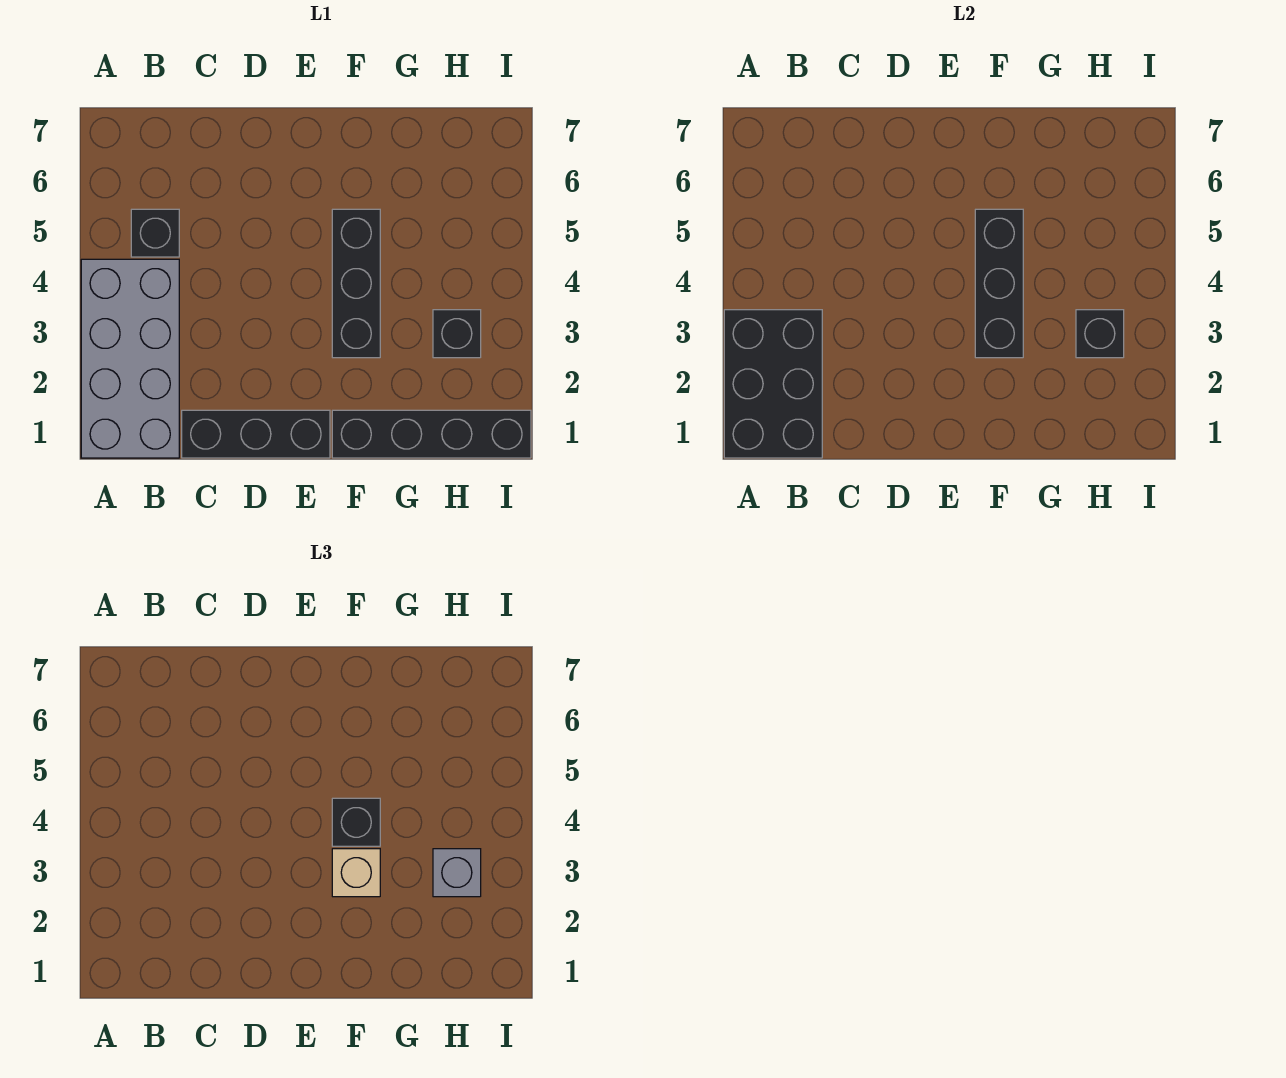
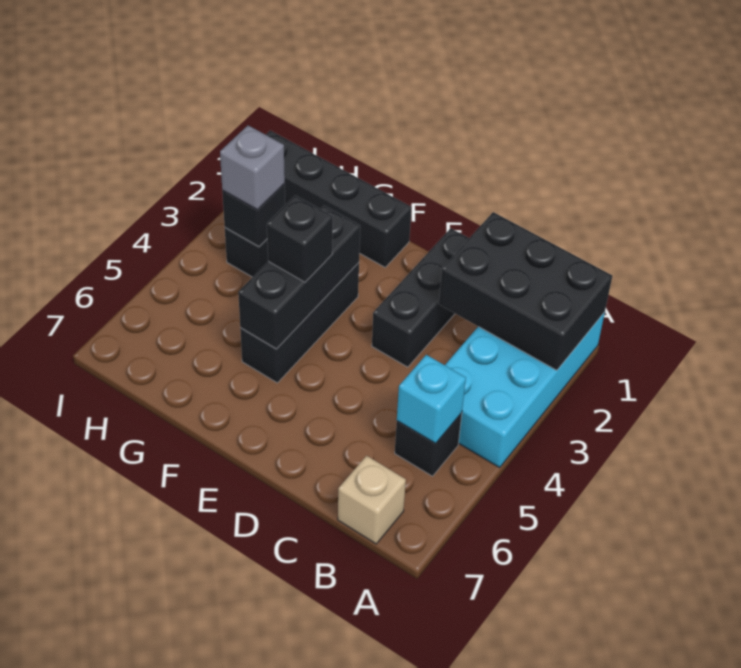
grey brick A1:B4 level 1 -> cyan brick A1:B4 level 1
black brick A1:B3 level 2 -> black brick A1:C2 level 2
none -> cyan brick B5 level 2
black brick C1:E1 level 1 -> black brick D1:D3 level 1
tan brick F3 level 3 -> tan brick B7 level 1

